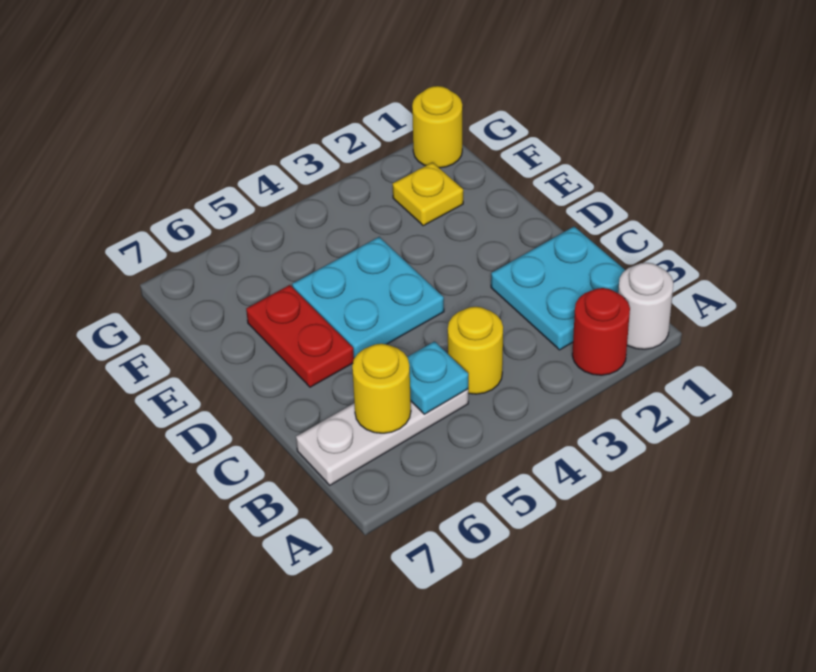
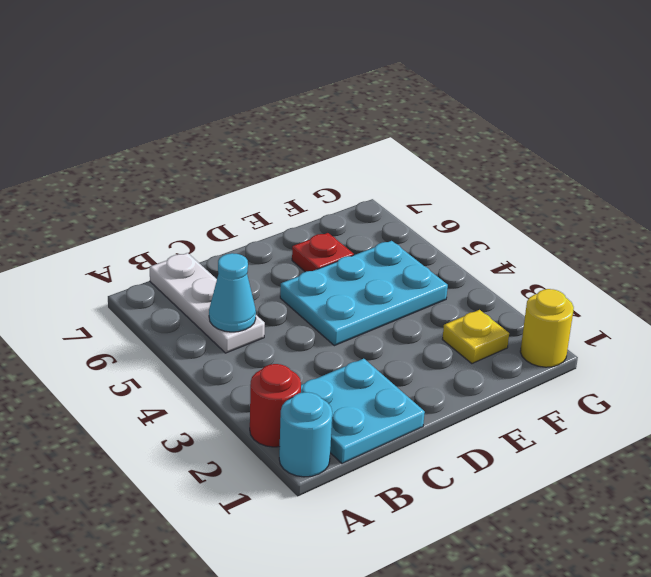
white round brick A1 level 1 -> cyan round brick A1 level 1
yellow round brick B4 level 1 -> none
cyan plate B5 level 2 -> cyan cone B5 level 2
yellow round brick B6 level 2 -> none
cyan plate D4:E5 level 1 -> cyan plate D4:F5 level 1
red plate D6:E6 level 1 -> red plate E6 level 1

